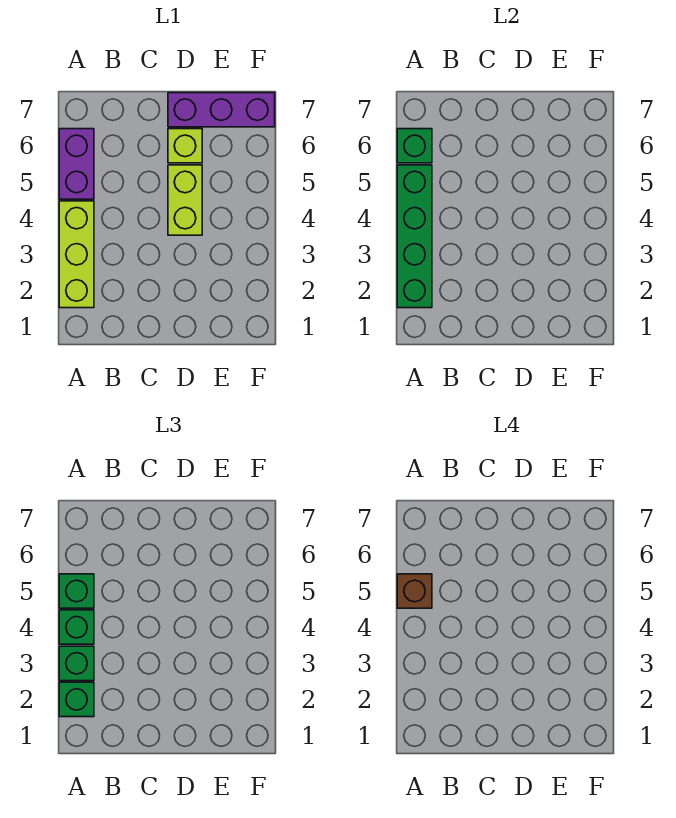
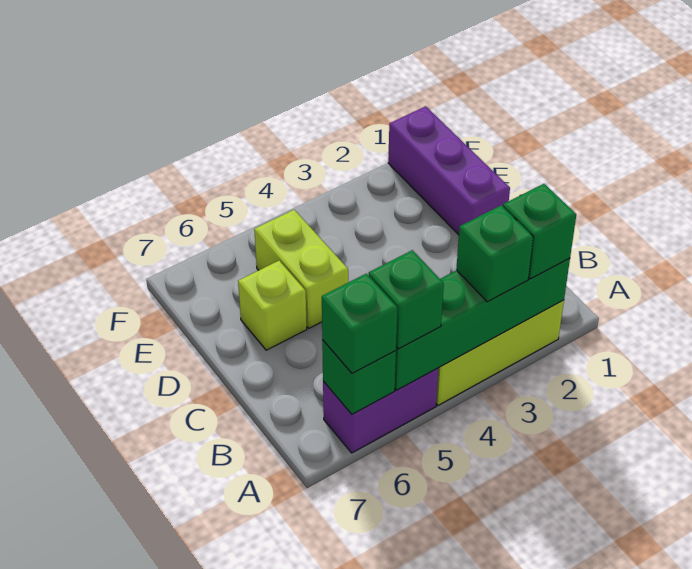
green brick A4 level 3 -> green brick A6 level 3
brown brick A5 level 4 -> none
lime brick D4:D5 level 1 -> lime brick D5:E5 level 1
purple brick D7:F7 level 1 -> purple brick D1:F1 level 1

